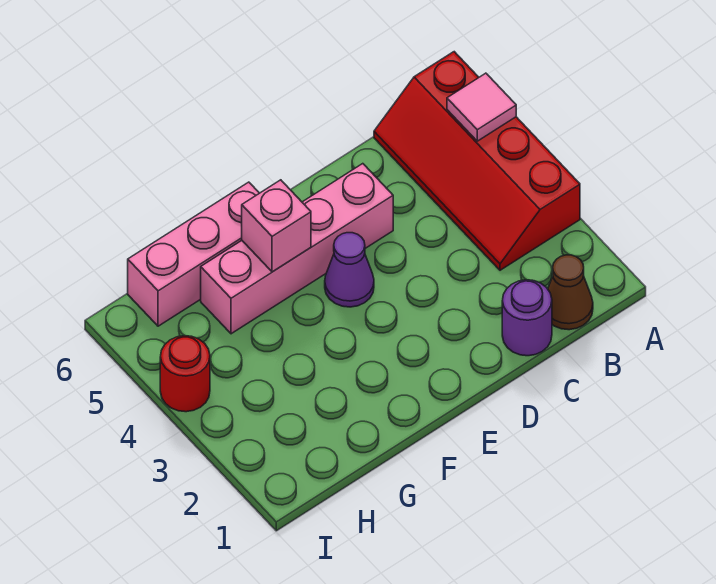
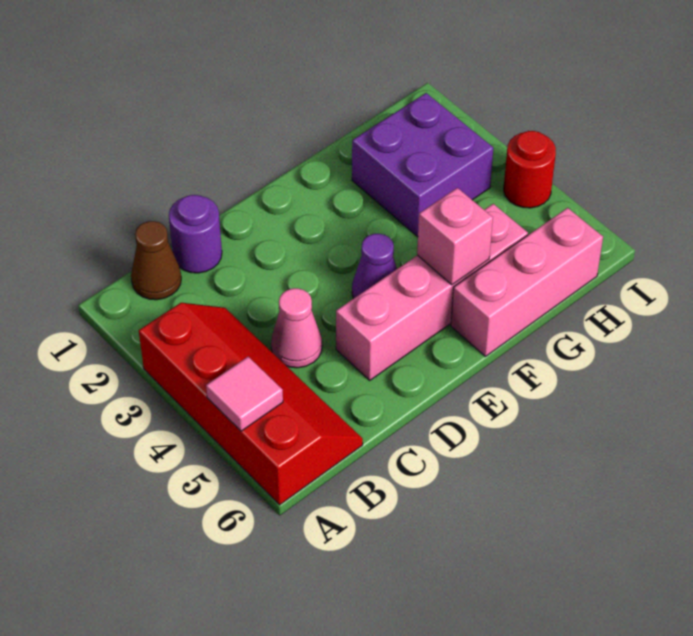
none -> pink cone C4 level 1
none -> purple brick G2:H3 level 1

